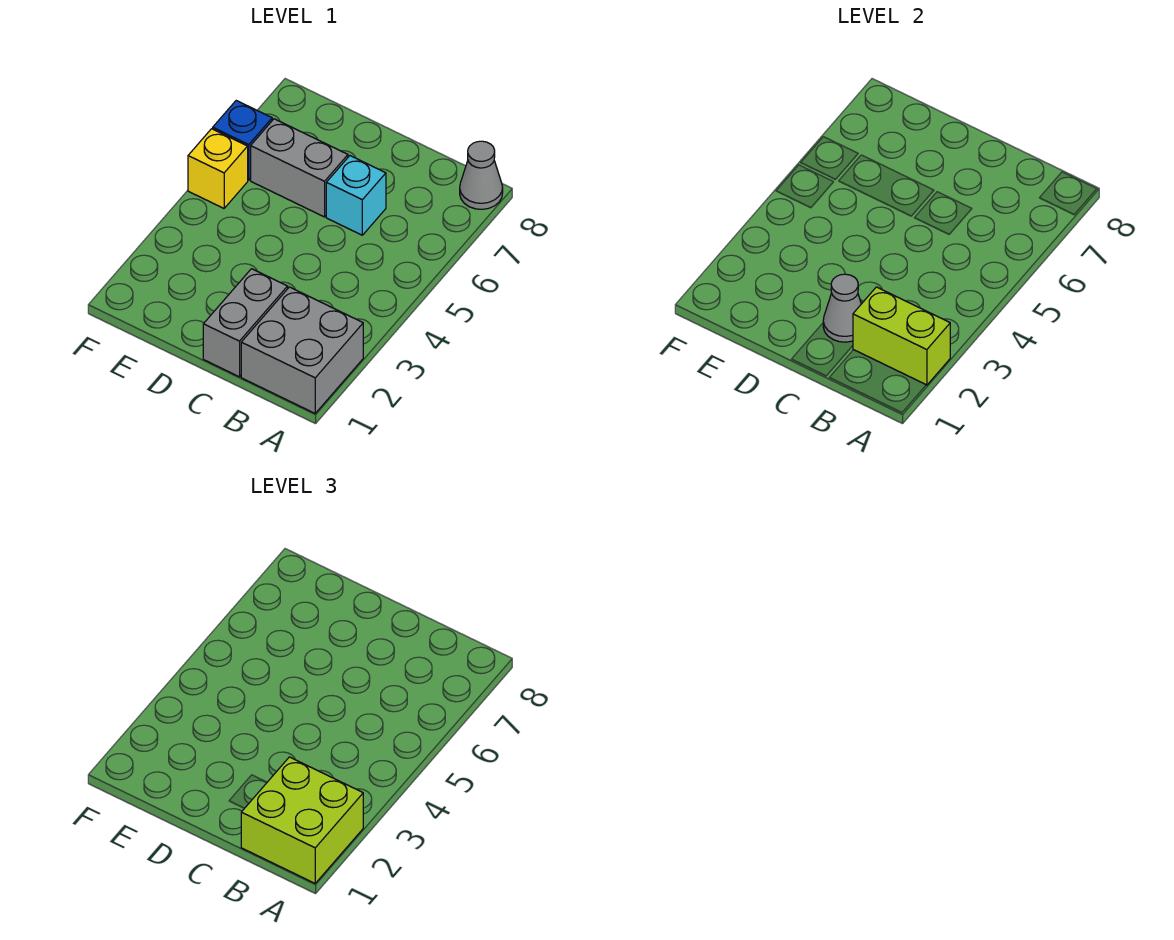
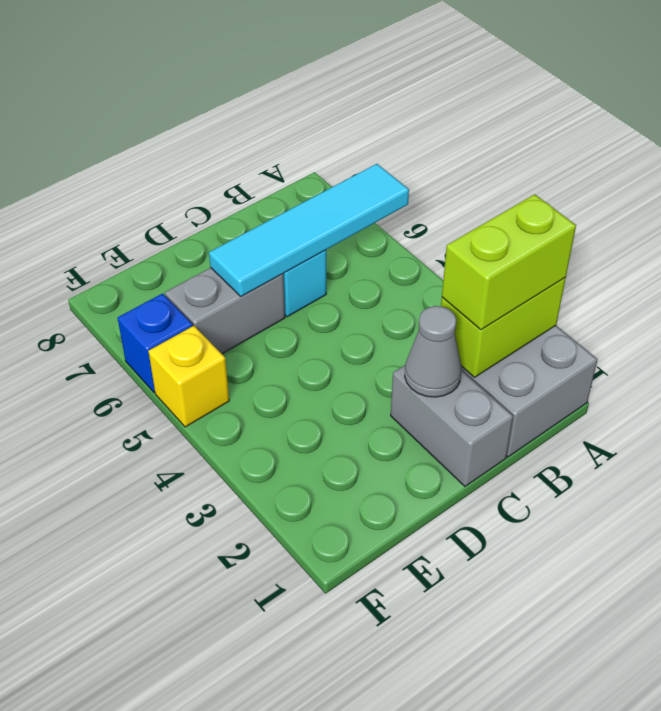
lime brick A1:B2 level 3 -> lime brick A2:B2 level 3
none -> cyan tile A6:D6 level 2
grey cone A8 level 1 -> none

